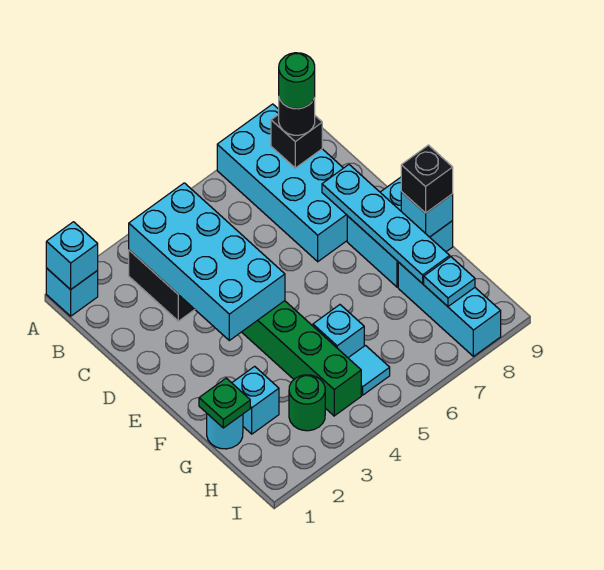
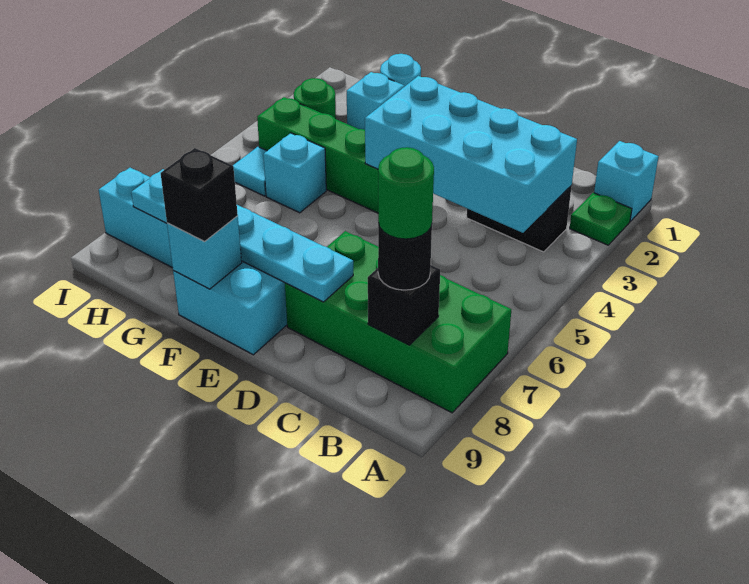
cyan brick A1 level 2 -> none
cyan brick A7:D8 level 1 -> green brick A7:D8 level 1
green plate G1 level 2 -> green plate A2 level 1

